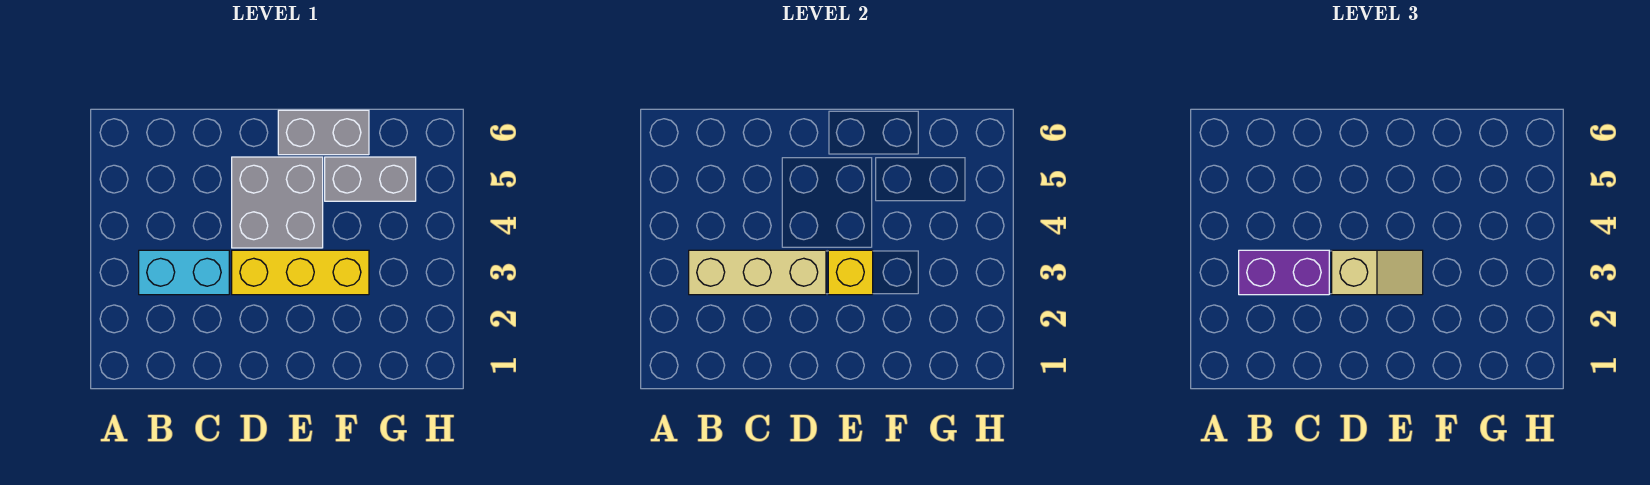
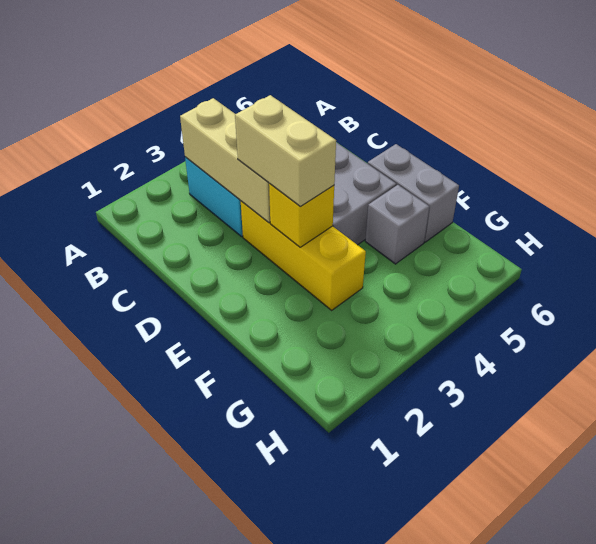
purple brick B3:C3 level 3 -> none
tan slope D3:E3 level 3 top D -> tan brick D3:E3 level 3
grey brick F5:G5 level 1 -> grey brick F5 level 1

